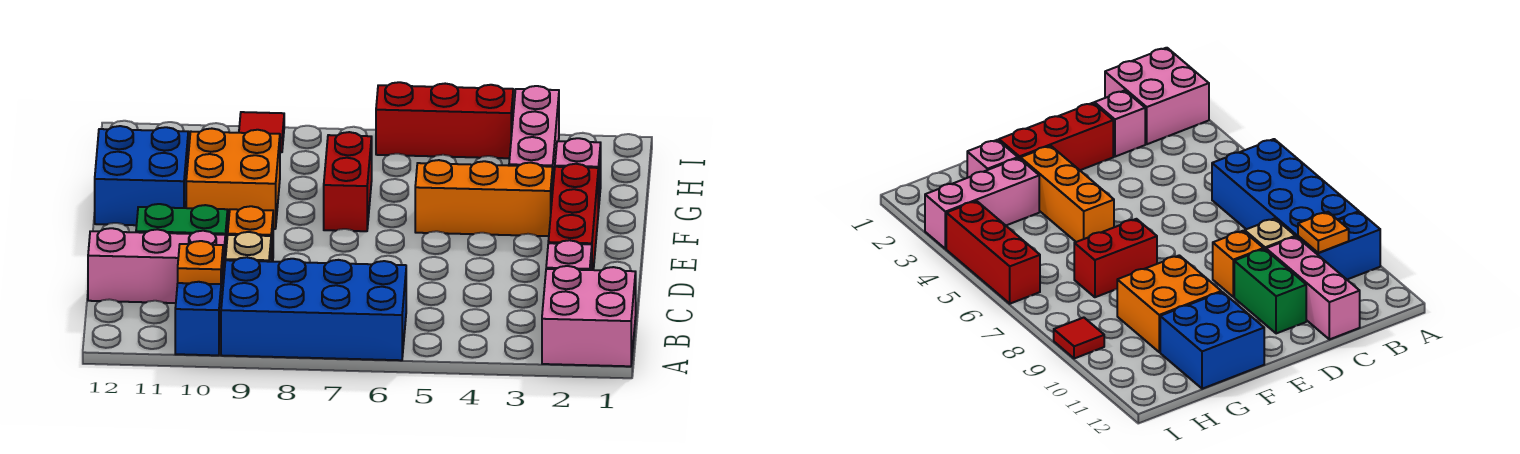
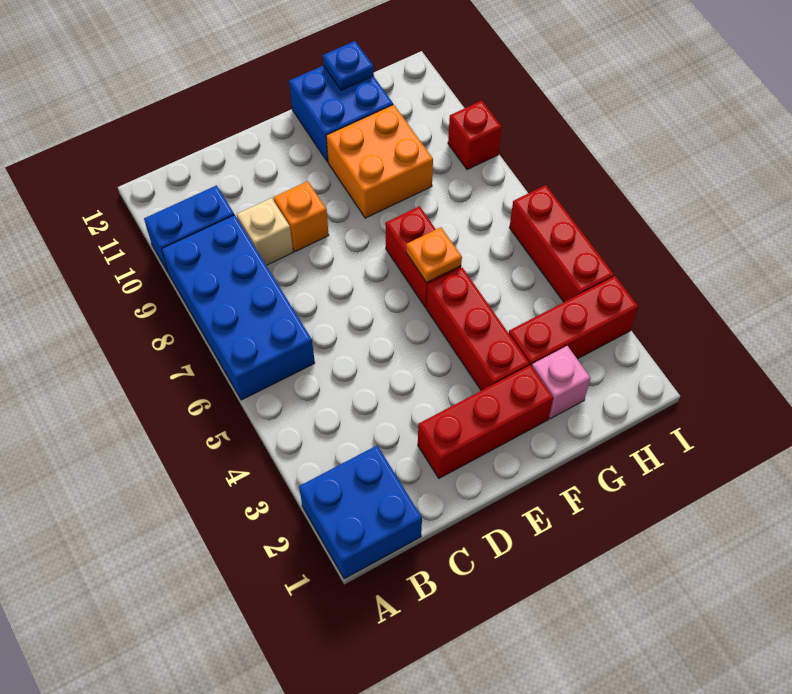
pink brick A1:B2 level 1 -> blue brick A1:B2 level 1
orange plate B10 level 2 -> orange plate F6 level 2
pink brick C2 level 1 -> none
pink brick C10:C12 level 1 -> none
green brick D10:D11 level 1 -> none
orange brick F3:F5 level 1 -> red brick F3:F5 level 1
red brick F7:G7 level 1 -> red brick F6:F7 level 1
pink brick G3:I3 level 1 -> red brick G3:I3 level 1
none -> blue plate G12 level 2
red tile I9 level 1 -> red brick I9 level 1

